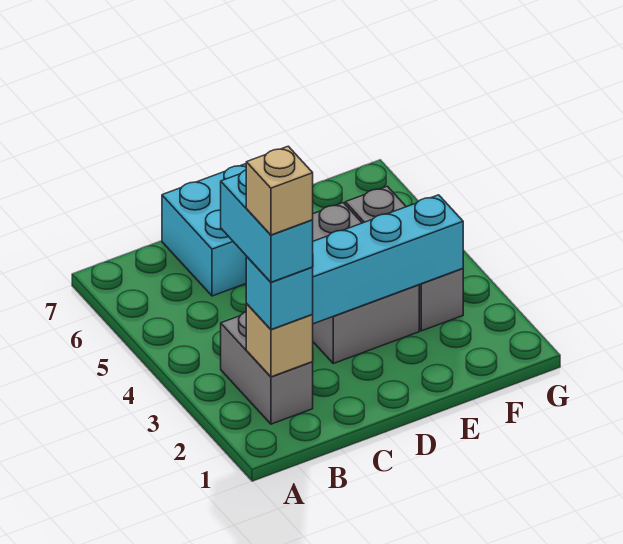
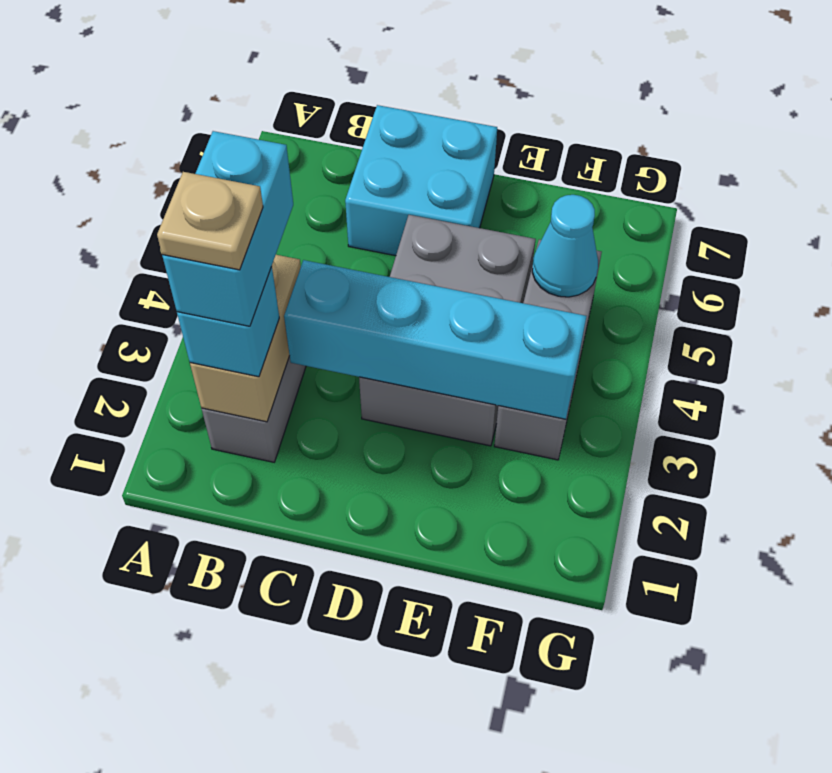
tan brick B2 level 2 -> tan brick B2:B3 level 2
tan brick B2 level 5 -> tan plate B2 level 5
none -> cyan cone F5 level 2

